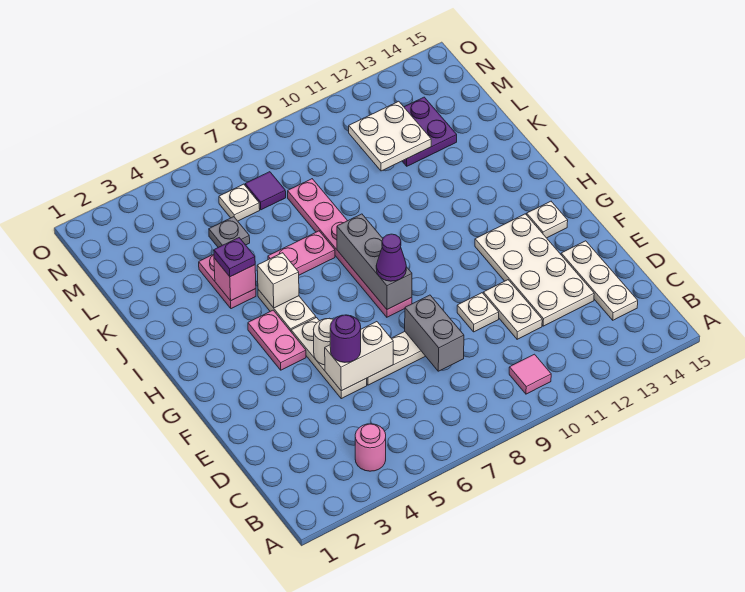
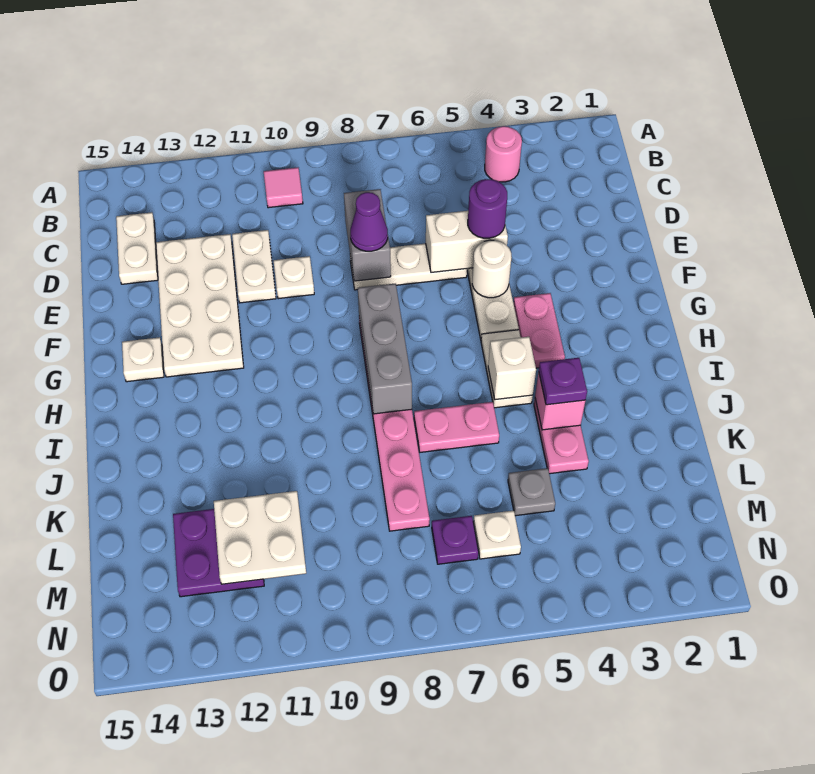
white plate C14:E14 level 1 -> white plate C14:D14 level 1
purple cone G8 level 3 -> purple cone E8 level 3
purple tile M7 level 1 -> purple plate M7 level 1

